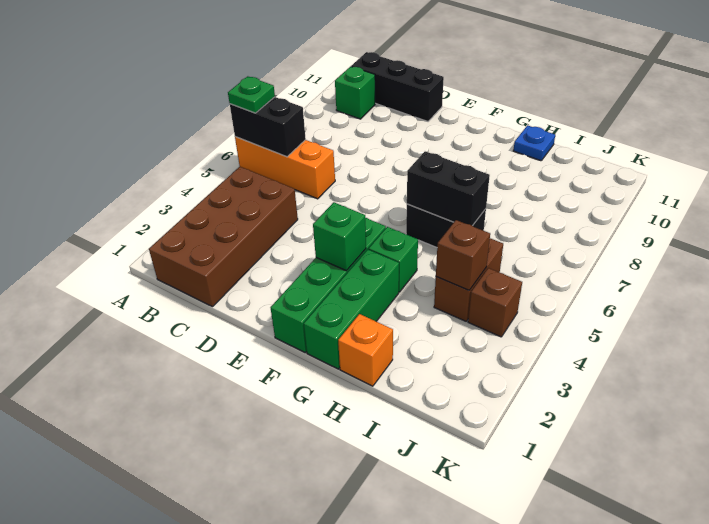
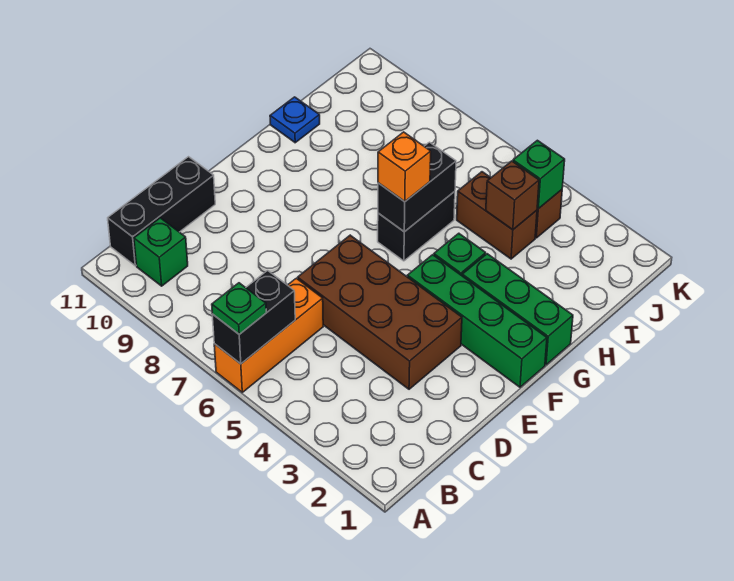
brown brick B1:C4 level 1 -> brown brick D3:E6 level 1
green brick F3 level 2 -> green brick J4 level 2
orange brick H1 level 1 -> orange brick G6 level 3

